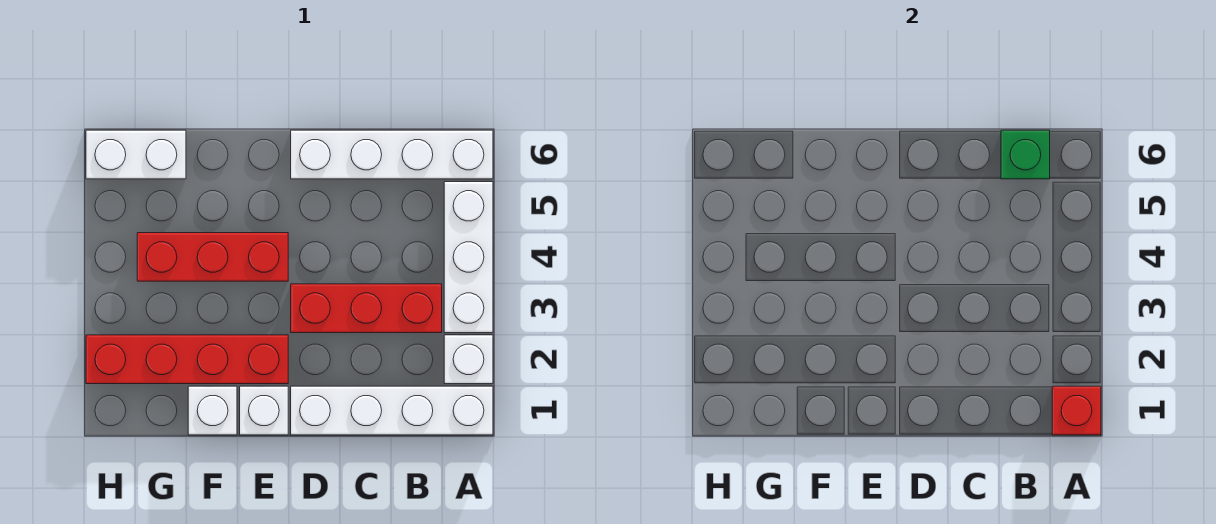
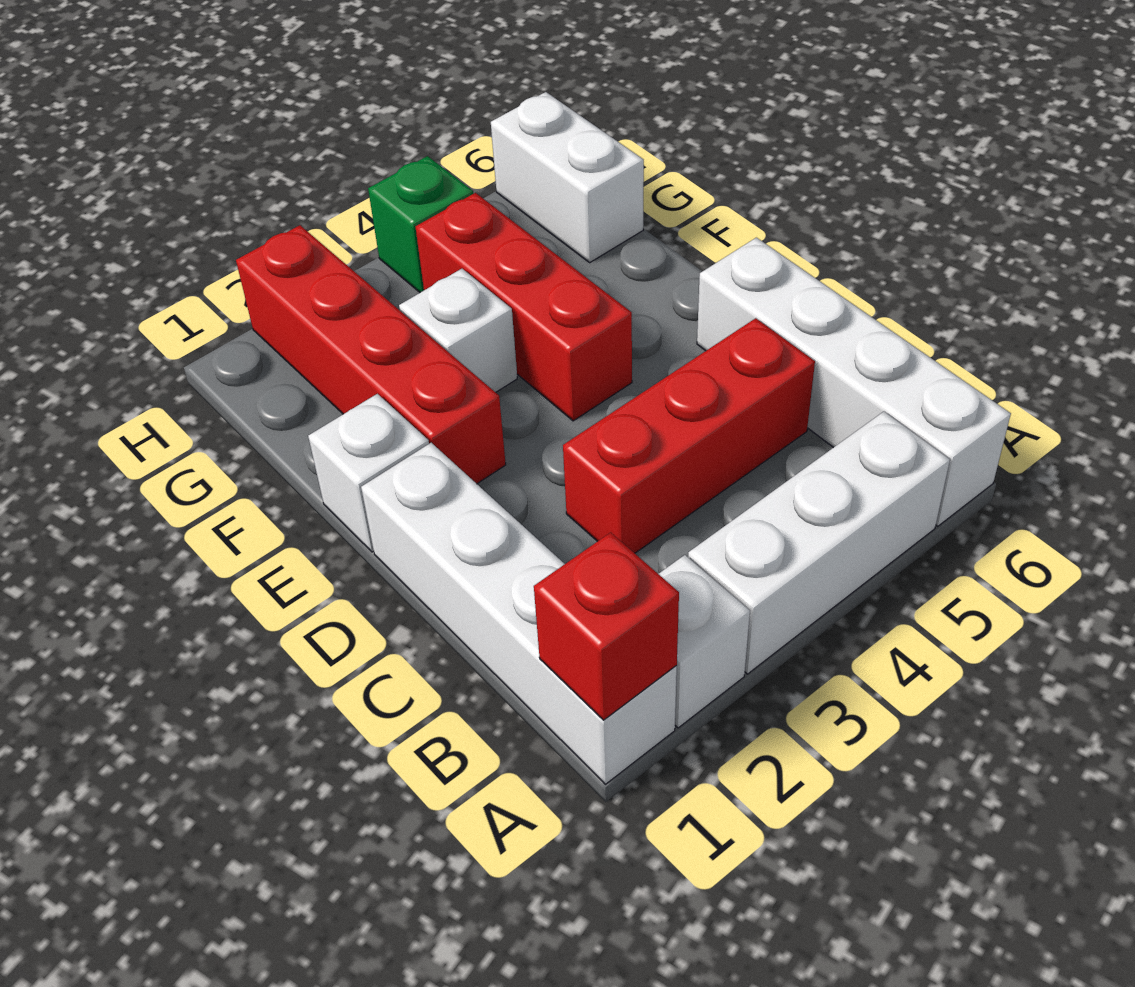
red brick B3:D3 level 1 -> red brick C3:C5 level 1
green brick B6 level 2 -> green brick H4 level 1
white brick F1 level 1 -> white brick F3 level 1

